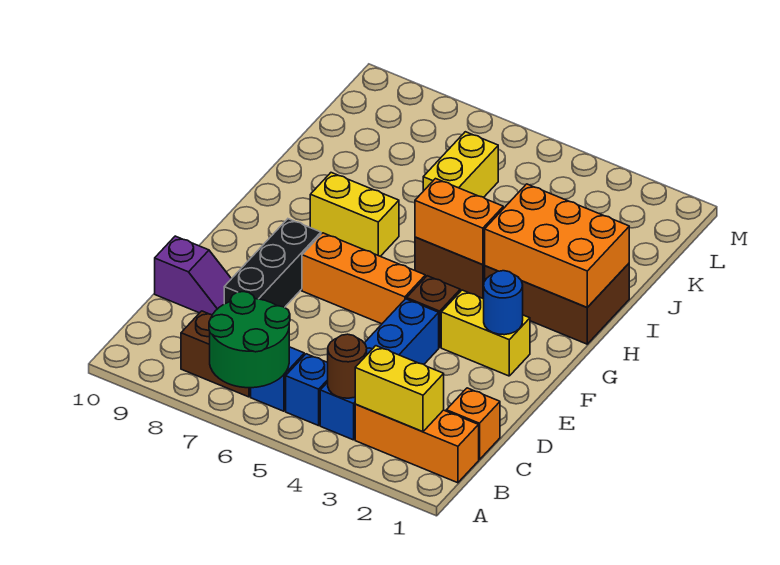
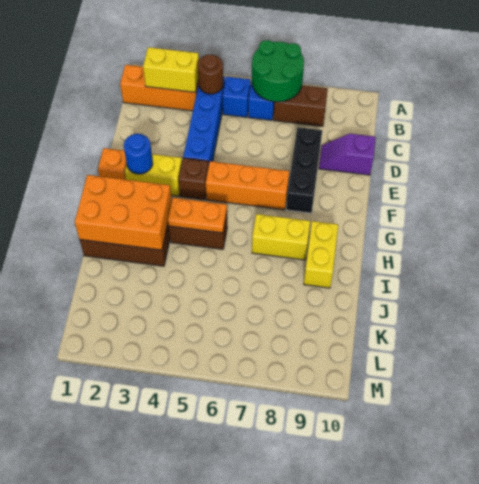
orange brick C1 level 1 -> orange brick F1 level 1
orange brick H4:H5 level 2 -> orange plate H4:H5 level 2
yellow brick J6:K6 level 1 -> yellow brick H9:I9 level 1

